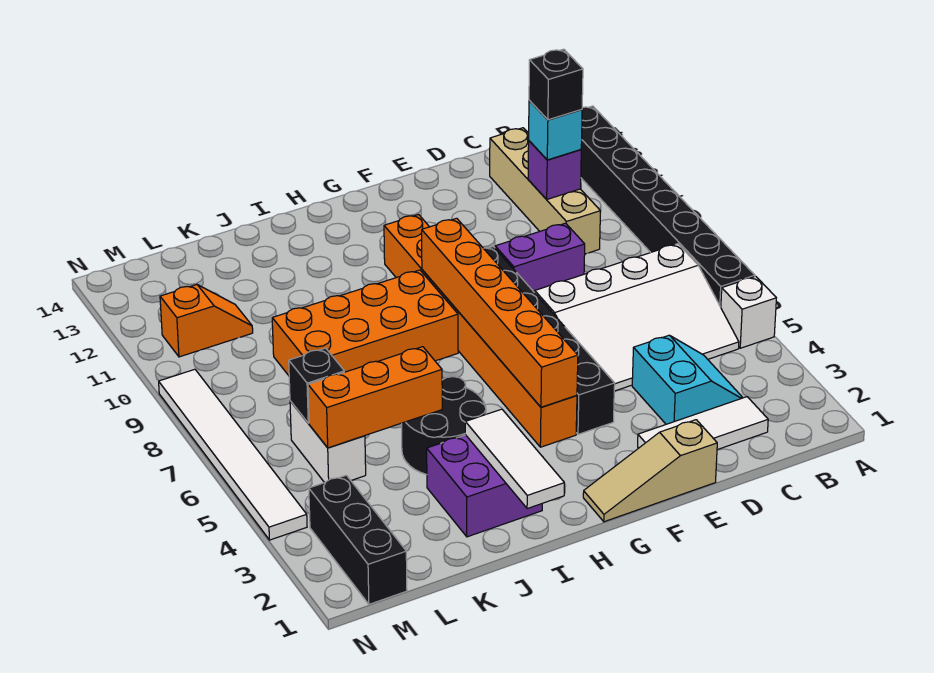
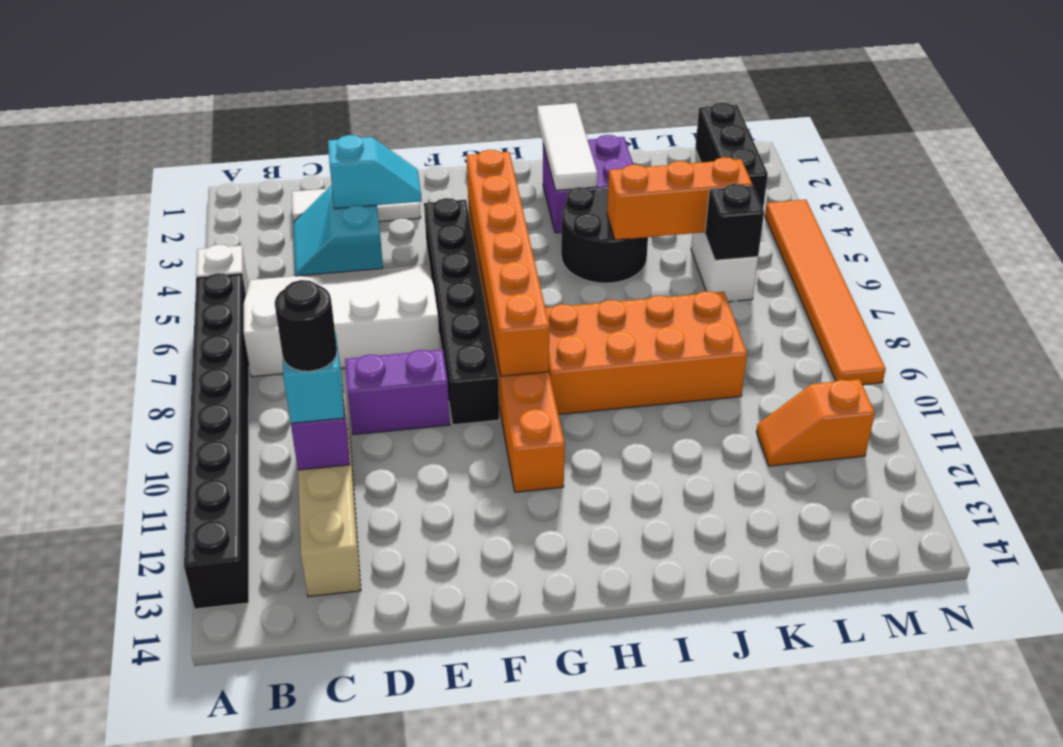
black brick C11 level 4 -> black round brick C11 level 4
none -> cyan slope D3:E3 level 2 top D
tan slope E1:G1 level 1 top E -> none
white tile N4:N9 level 1 -> orange tile N4:N9 level 1

